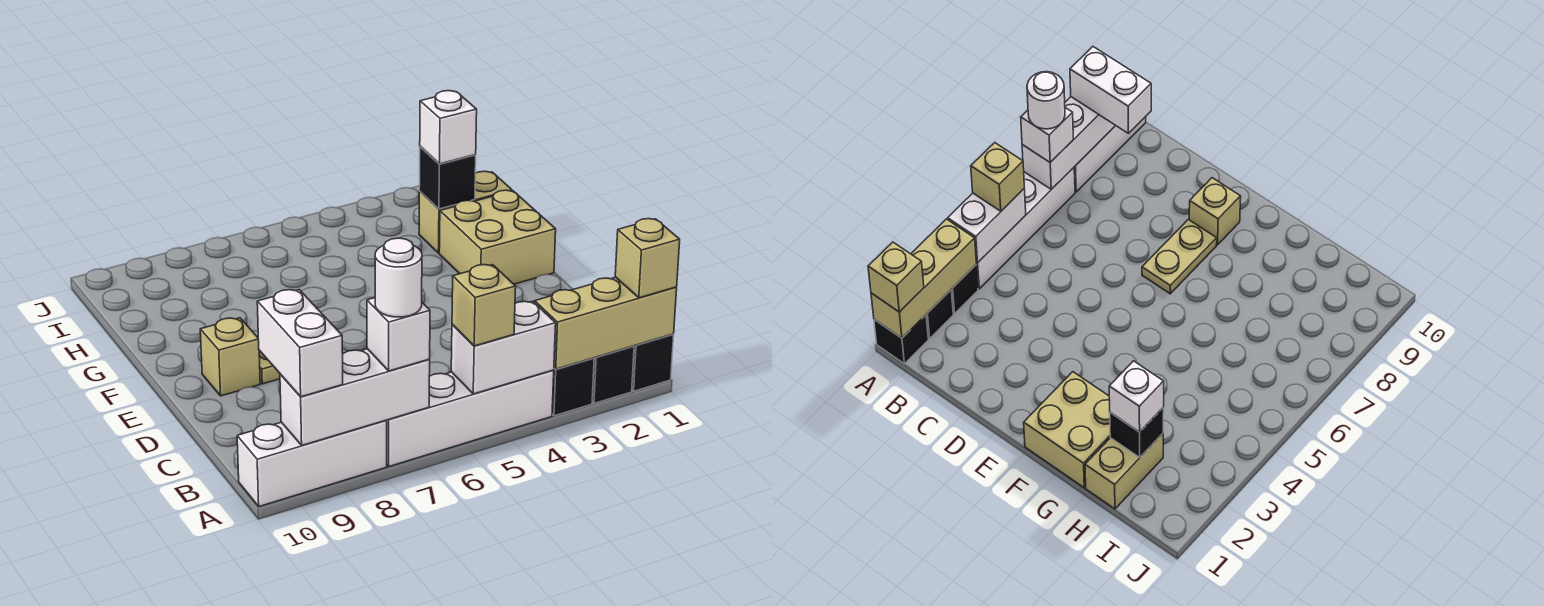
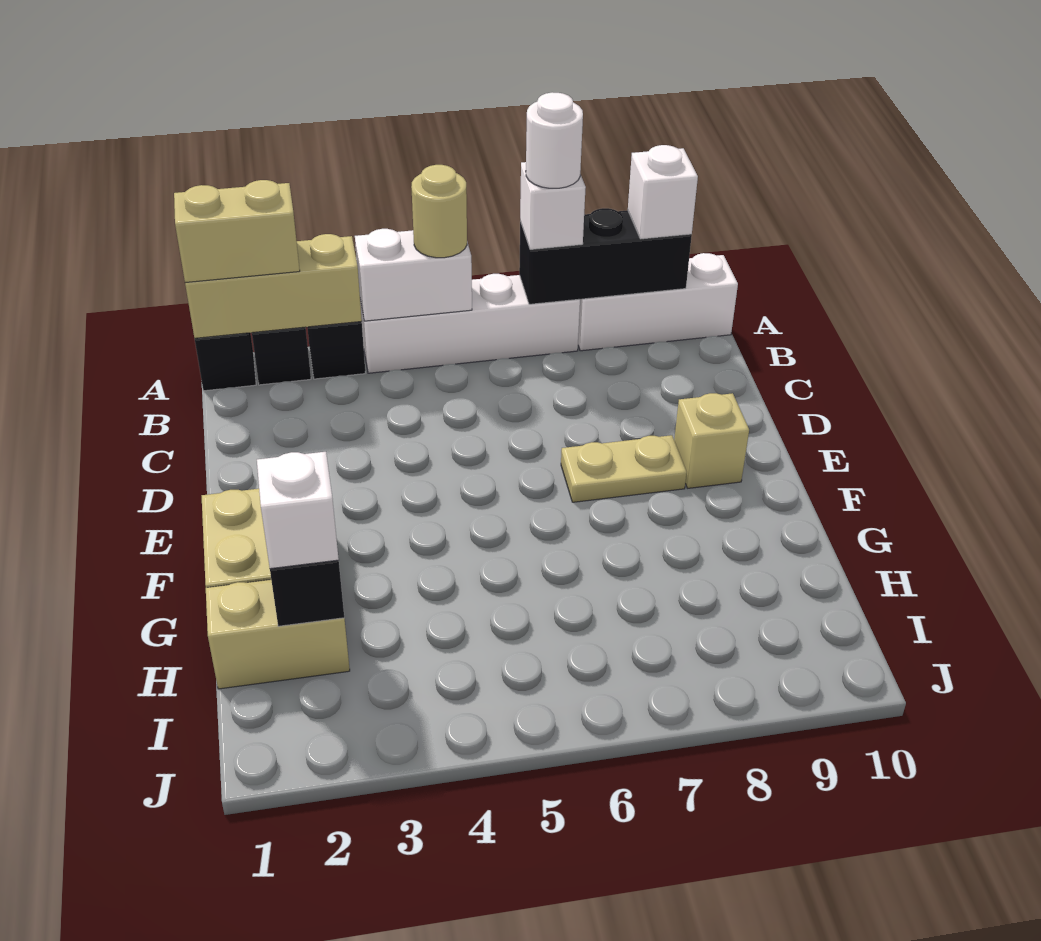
tan brick A1 level 3 -> tan brick A1:A2 level 3
tan brick A5 level 3 -> tan round brick A5 level 3
white brick A7:A9 level 2 -> black brick A7:A9 level 2
white brick A9:B9 level 3 -> white brick A9 level 3

